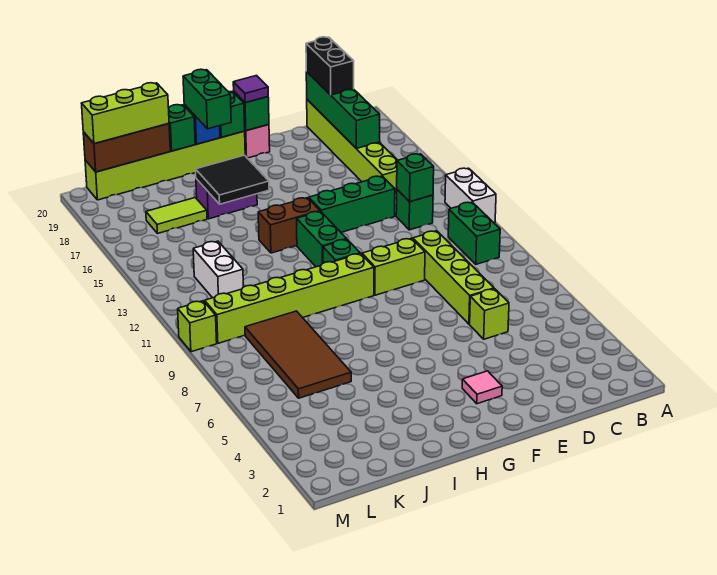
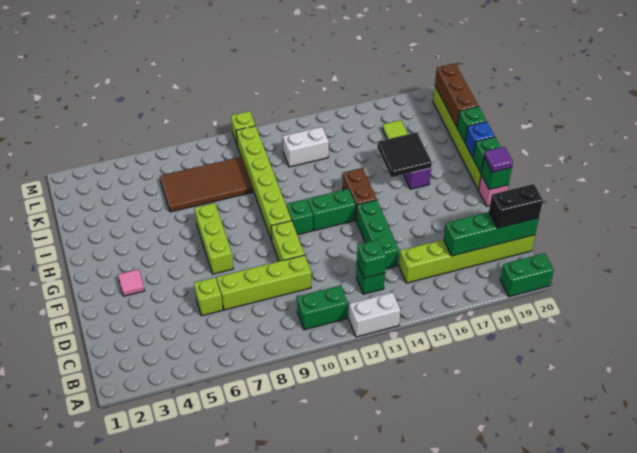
green brick H19:H20 level 3 -> green brick A19:A20 level 1
lime brick J20:L20 level 3 -> lime brick F7:H7 level 1

